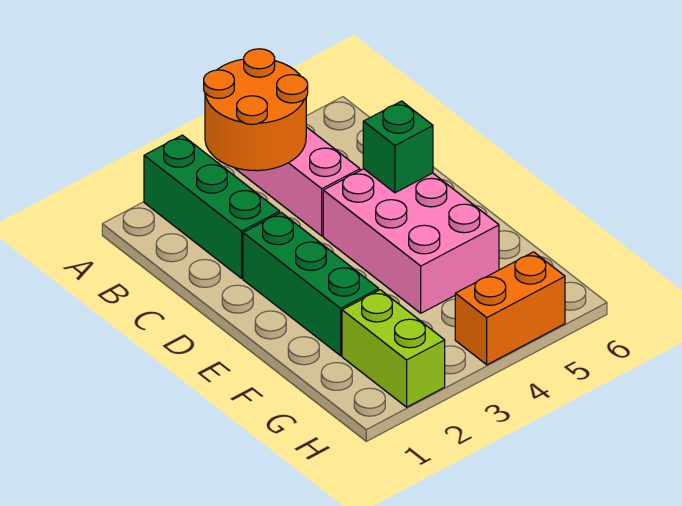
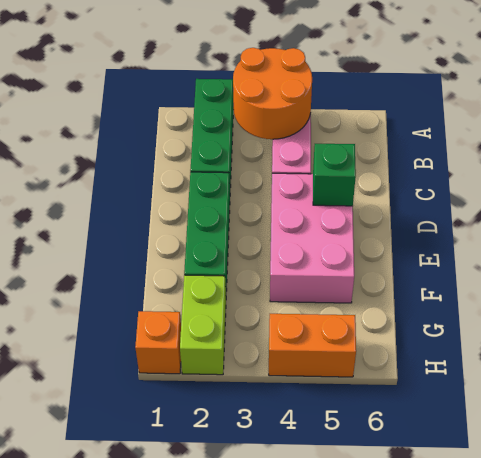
none -> orange brick H1 level 1

